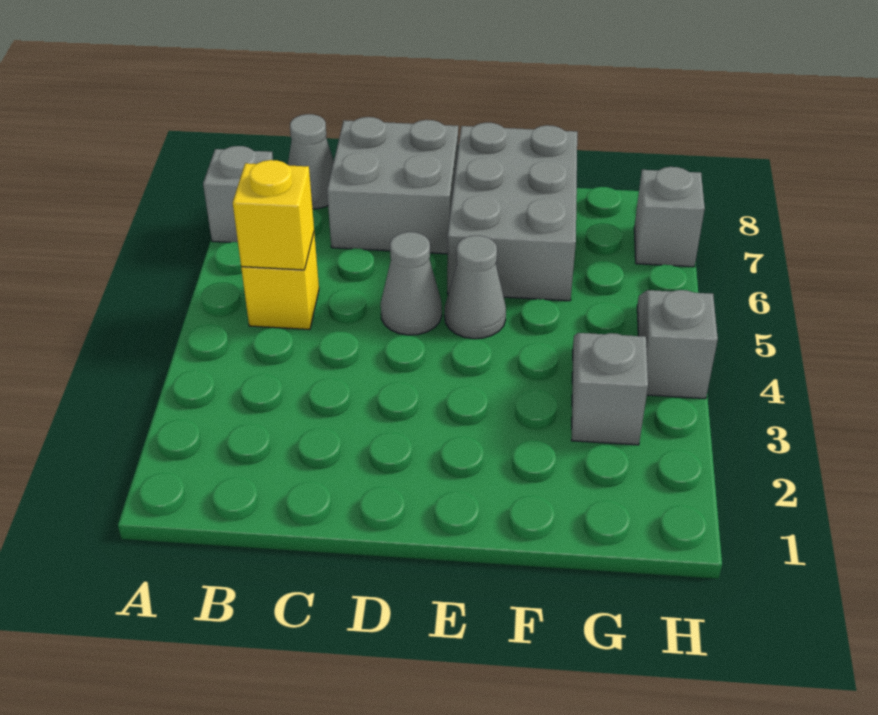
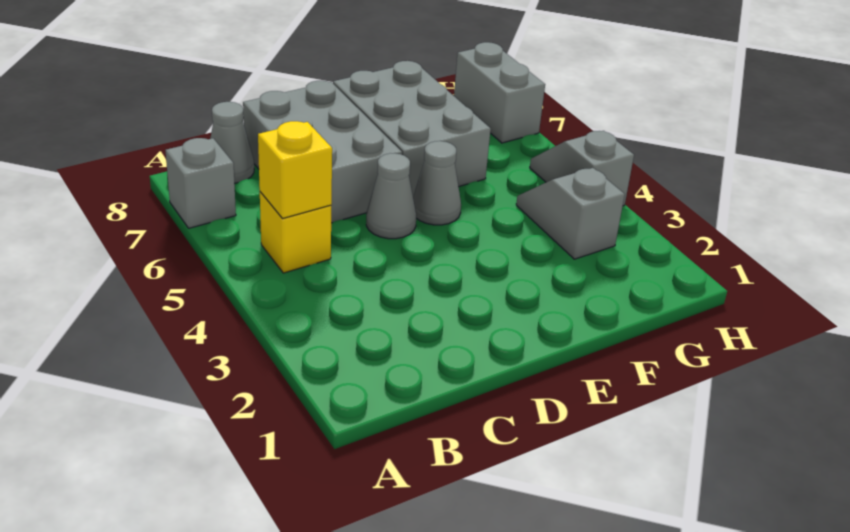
grey brick C7:D8 level 1 -> grey brick C6:D8 level 1
grey brick H7 level 1 -> grey brick H7:H8 level 1

